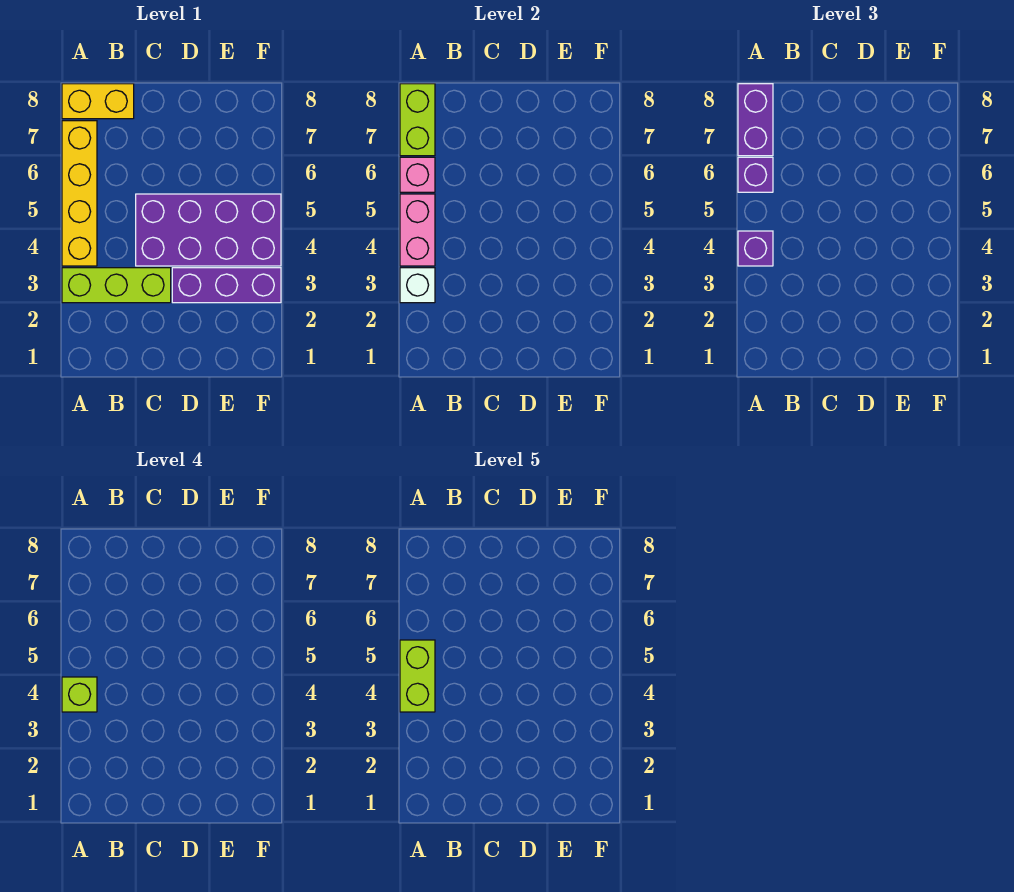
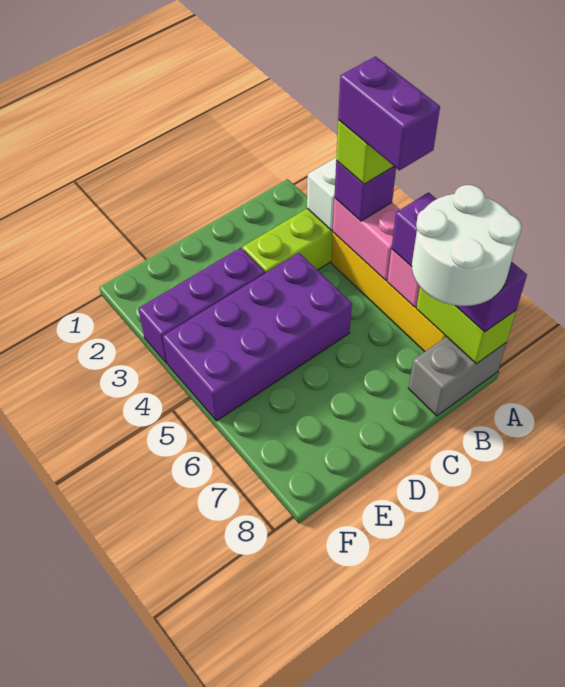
lime brick A4:A5 level 5 -> purple brick A4:A5 level 5
none -> white round brick A7:B8 level 4
yellow brick A8:B8 level 1 -> grey brick A8:B8 level 1

